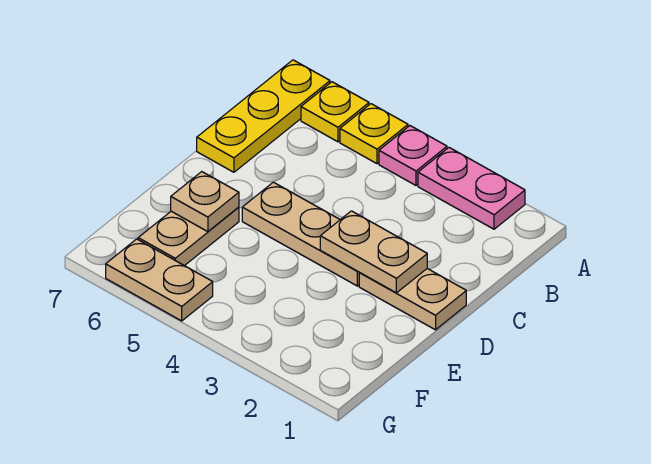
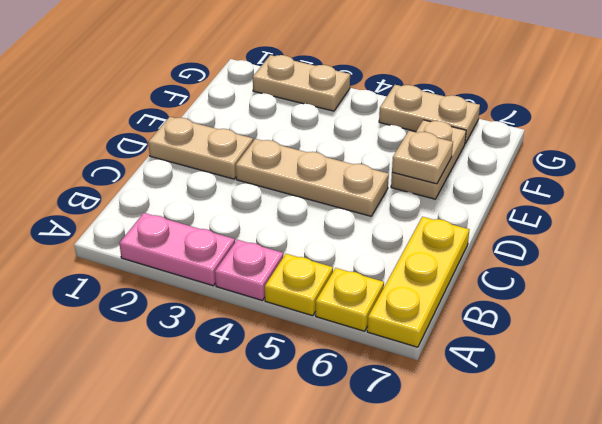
tan plate D2:D3 level 2 -> tan plate G2:G3 level 1

